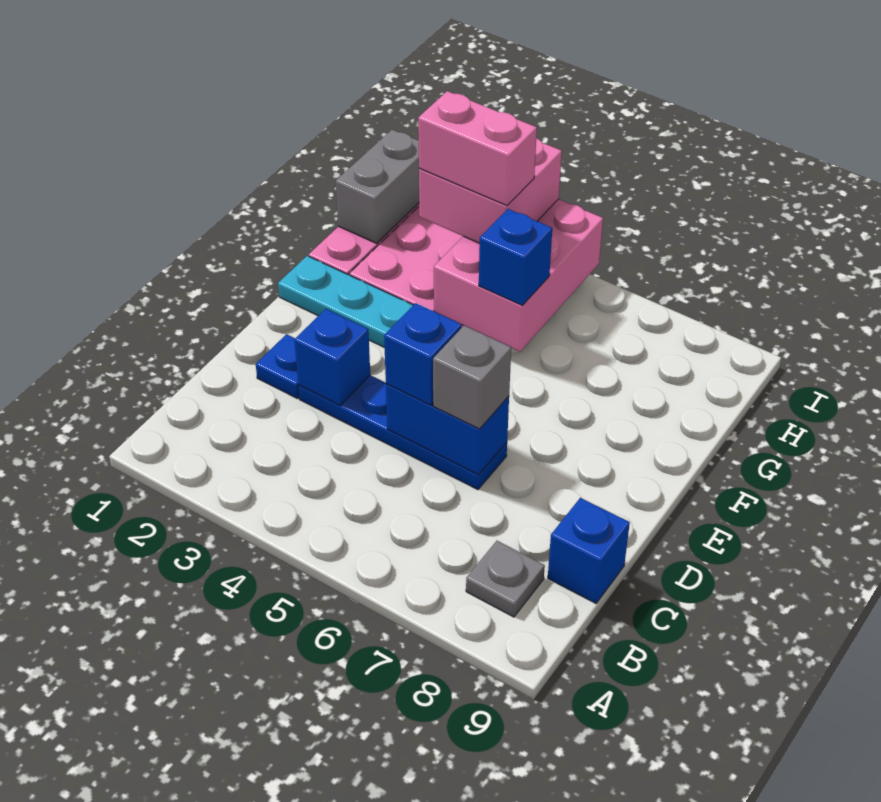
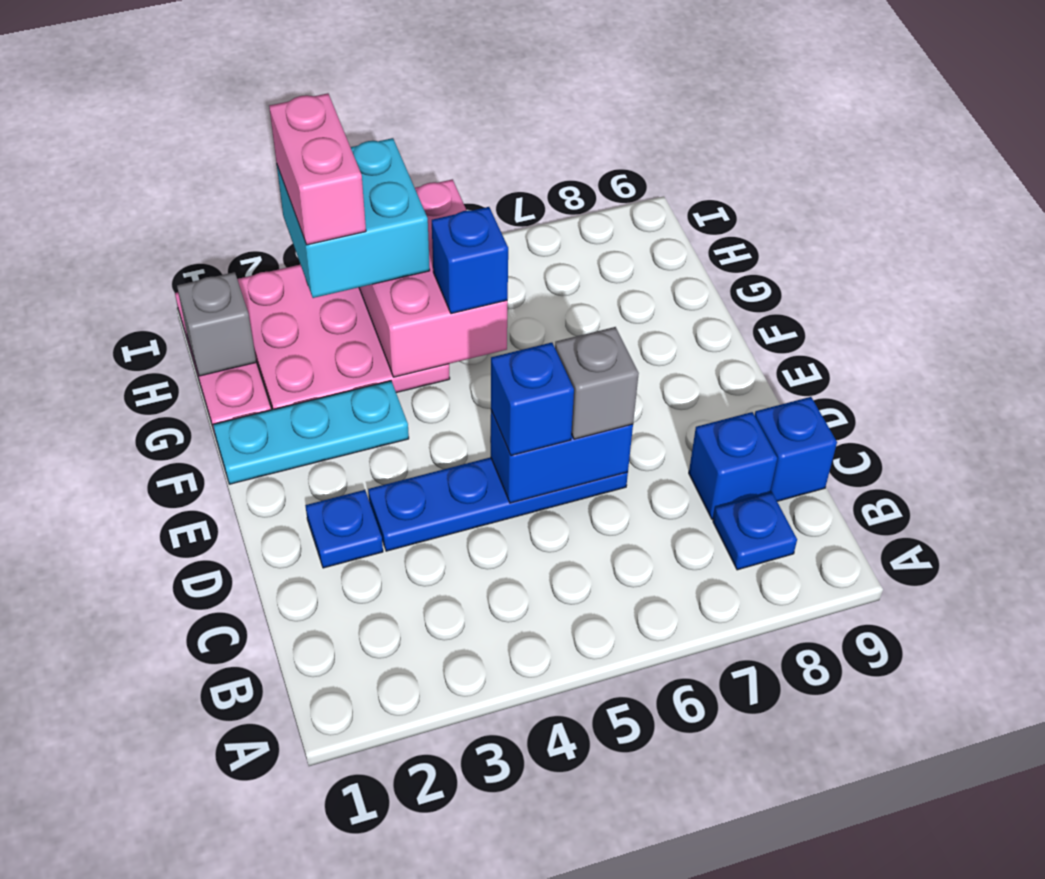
grey plate B8 level 1 -> blue plate B8 level 1
blue brick D3 level 2 -> blue brick C8 level 1
grey brick H1:I1 level 2 -> grey brick H1 level 2
pink brick H3:I4 level 3 -> cyan brick H3:I4 level 3
pink brick H3:H4 level 4 -> pink brick H3:I3 level 4

